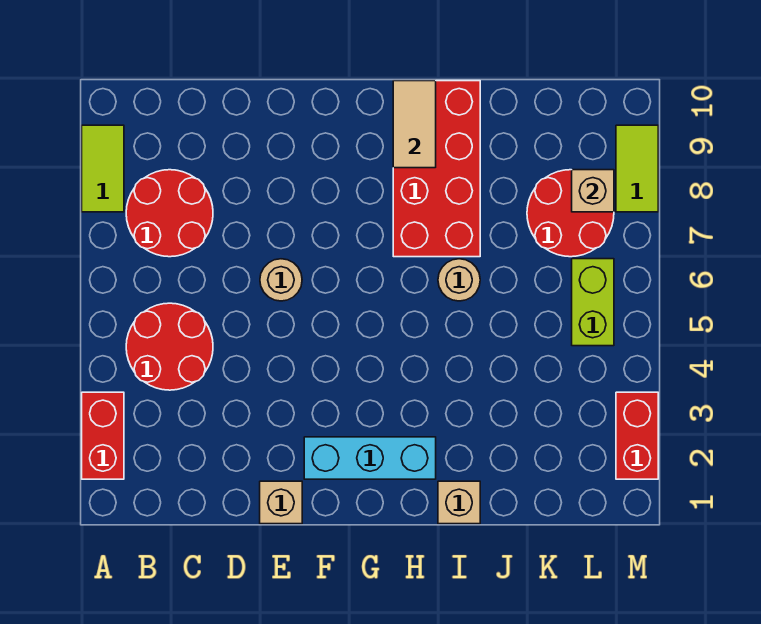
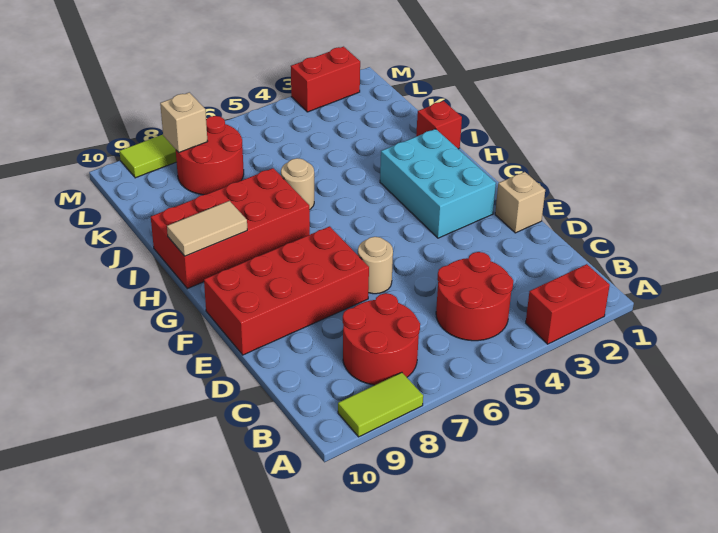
none -> red brick E7:F10 level 1
cyan brick F2:H2 level 1 -> cyan brick F2:H3 level 1
tan brick I1 level 1 -> red brick I1 level 1
lime brick L5:L6 level 1 -> none

